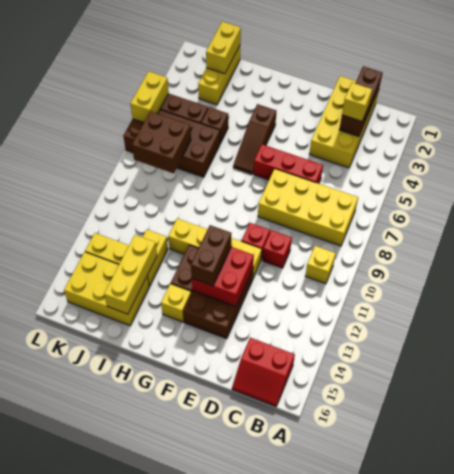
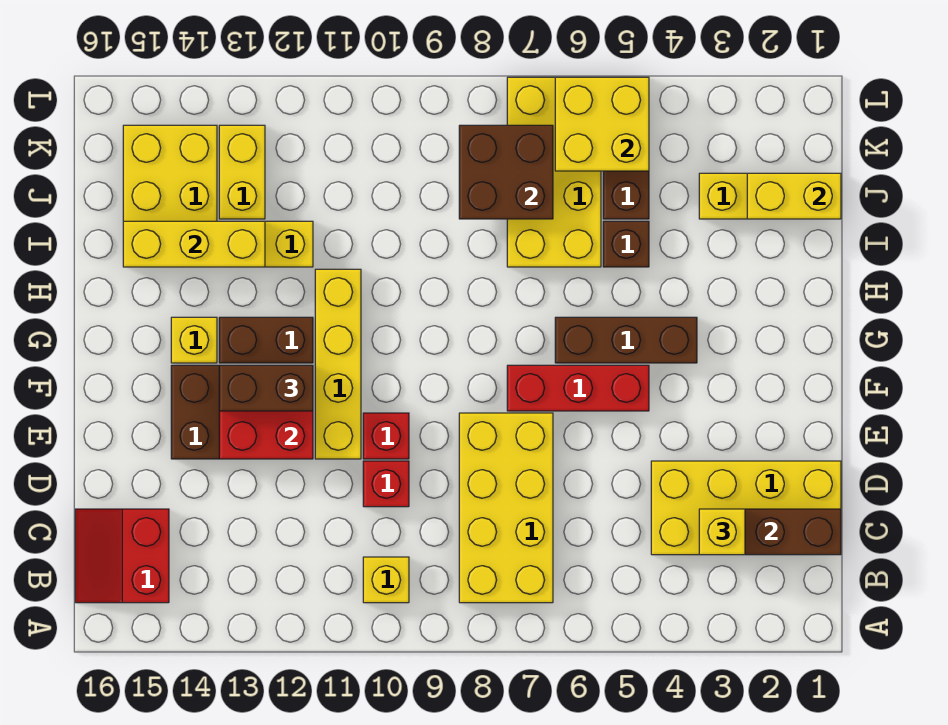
red brick D6:F6 level 1 -> red brick F5:F7 level 1
brown slope G4:G6 level 1 top 4 -> brown brick G4:G6 level 1
brown brick I6:L7 level 1 -> yellow brick I6:L7 level 1
yellow brick L5:L6 level 2 -> yellow brick K5:L6 level 2

